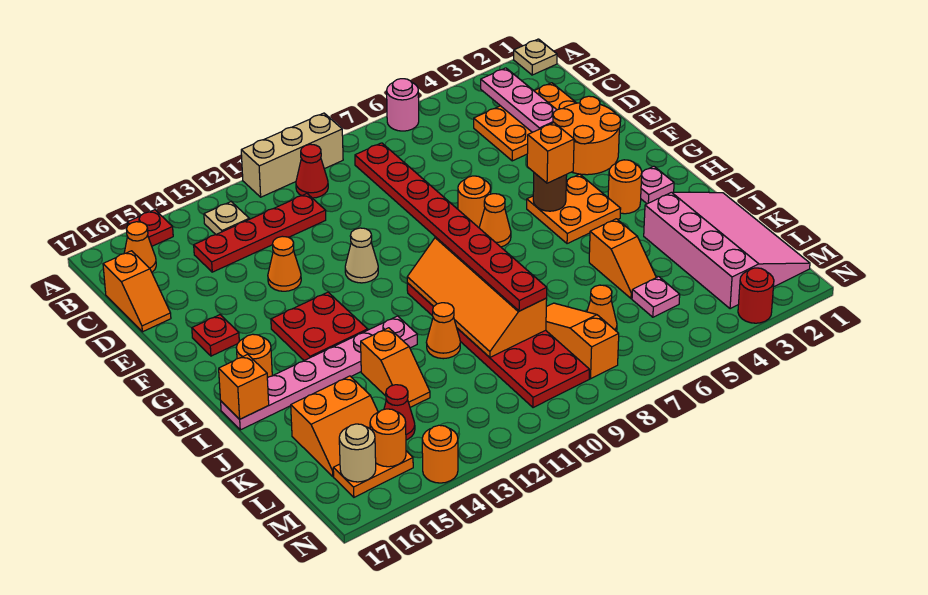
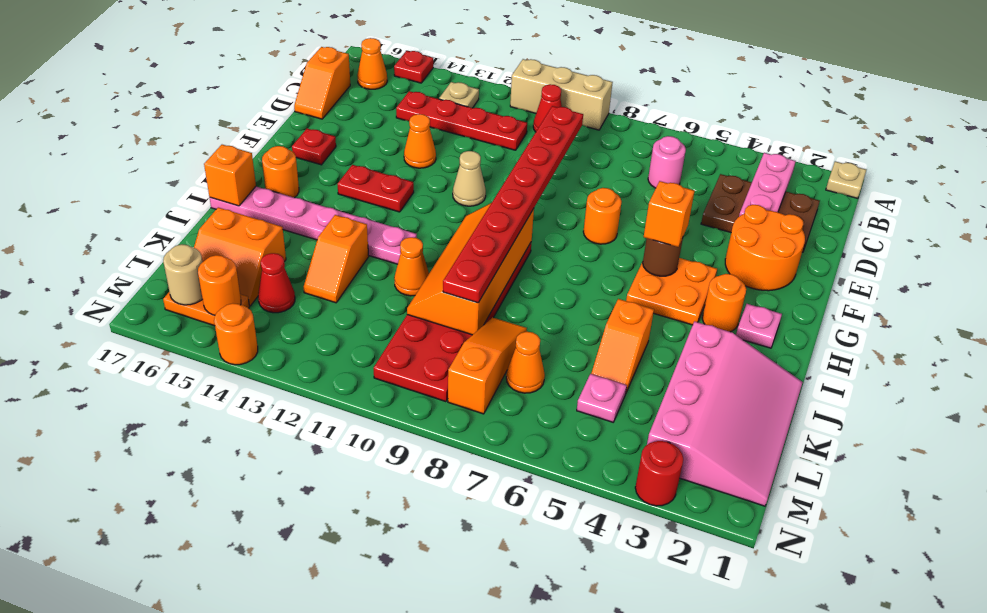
pink round brick A6 level 1 -> pink round brick C6 level 1
orange plate C2:D4 level 1 -> brown plate C2:D4 level 1
orange cone G7 level 1 -> none
red plate G13:H14 level 1 -> red plate G13:G14 level 1

